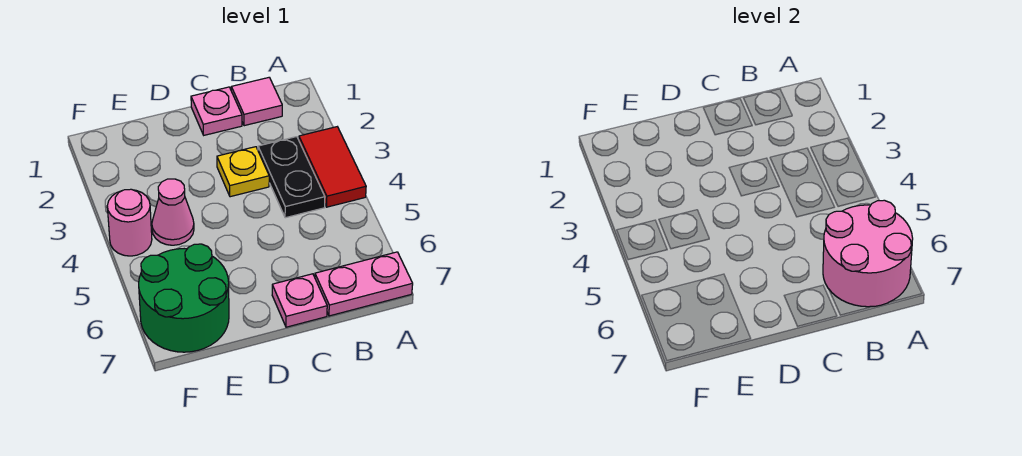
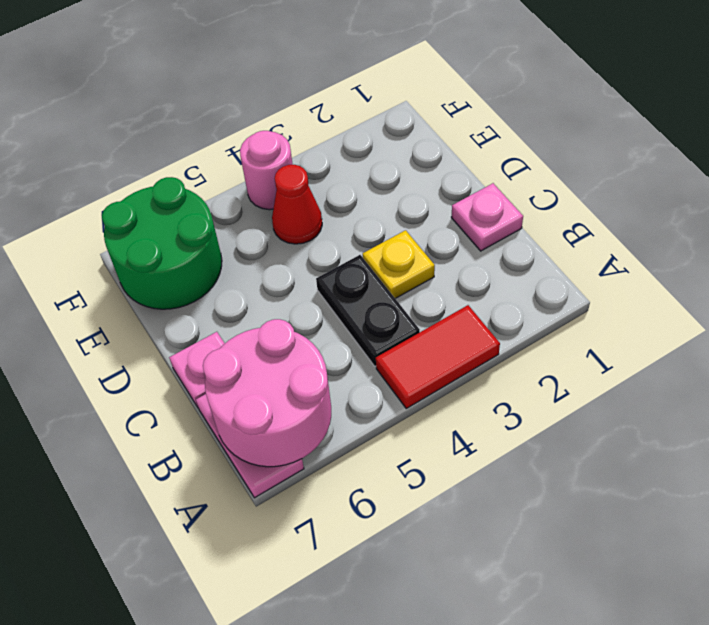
pink tile B1 level 1 -> none
black plate B3:B4 level 1 -> black plate B4:C4 level 1
pink cone E4 level 1 -> red cone E4 level 1

